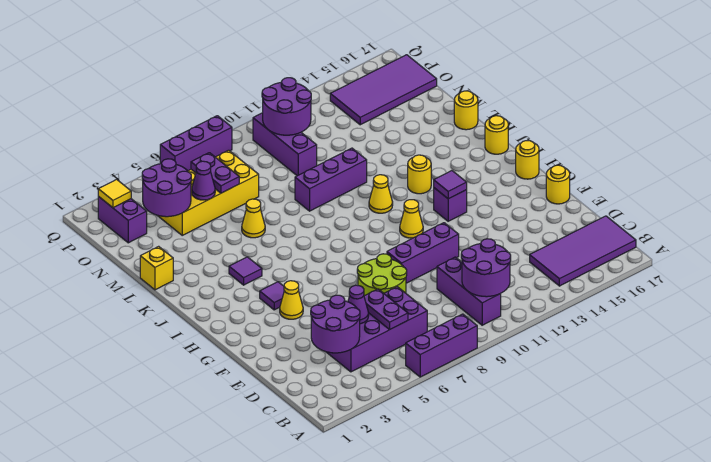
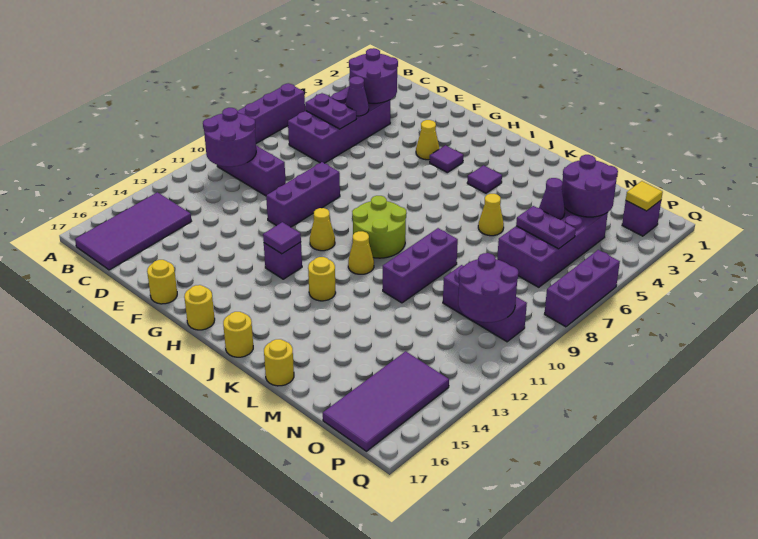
lime round brick E7:F8 level 1 -> lime round brick I9:J10 level 1
yellow brick L1 level 1 -> none
yellow brick N4:O7 level 1 -> purple brick N4:O7 level 1
purple brick O2:P2 level 1 -> purple brick P2 level 1

